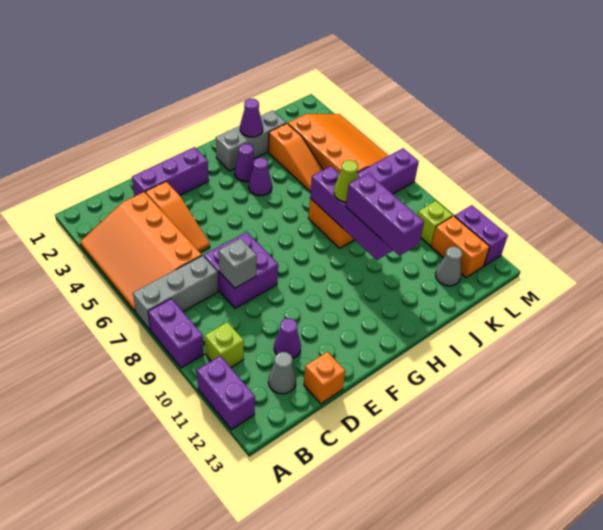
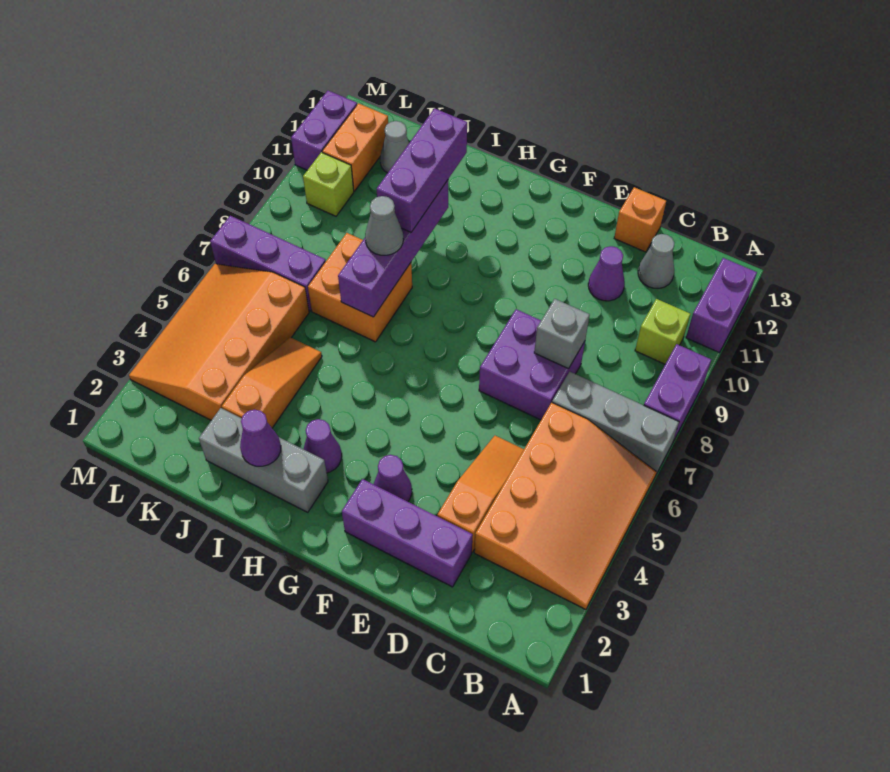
purple cone H4 level 1 -> purple cone F3 level 1
lime cone I8 level 3 -> grey cone I8 level 3

